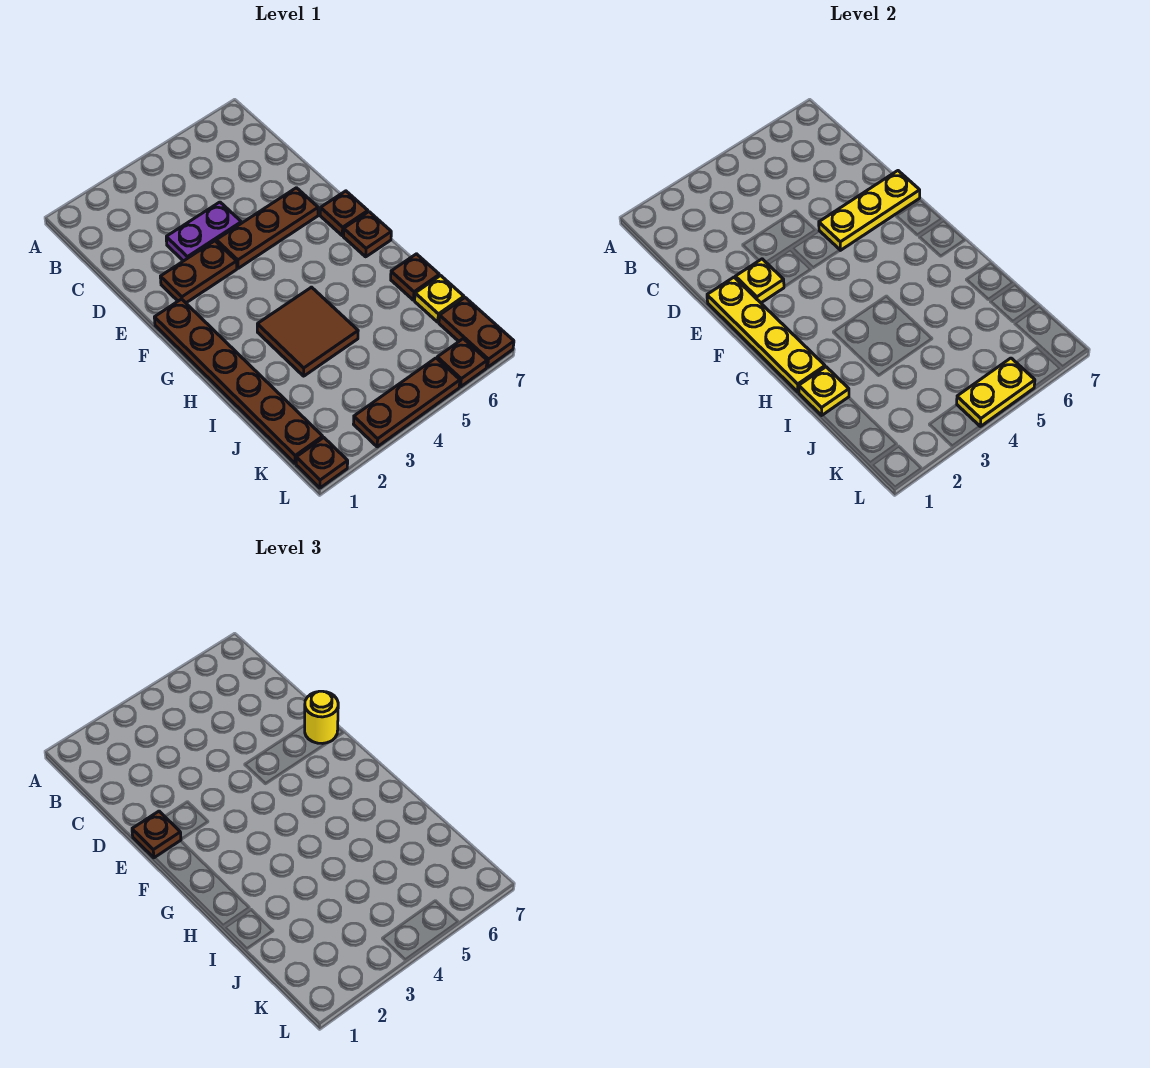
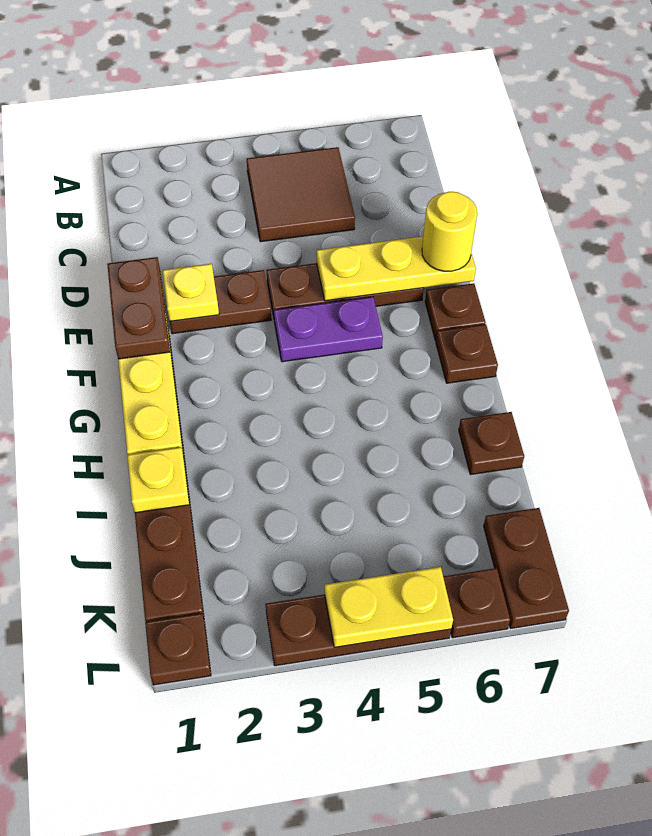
purple plate D3:D4 level 1 -> purple plate F4:F5 level 1
brown plate E1 level 3 -> brown plate E1:F1 level 3
brown tile H3:I4 level 1 -> brown tile B4:C5 level 1
yellow plate J7 level 1 -> none

